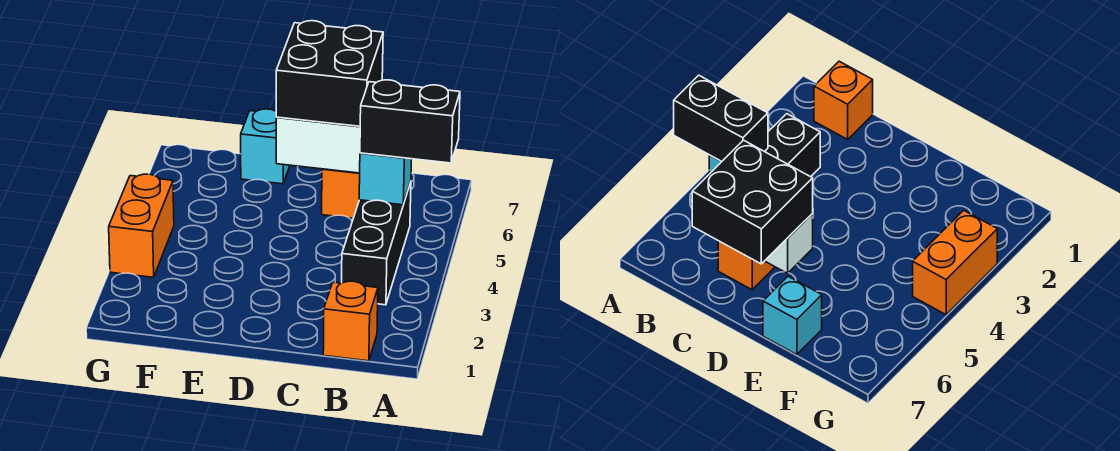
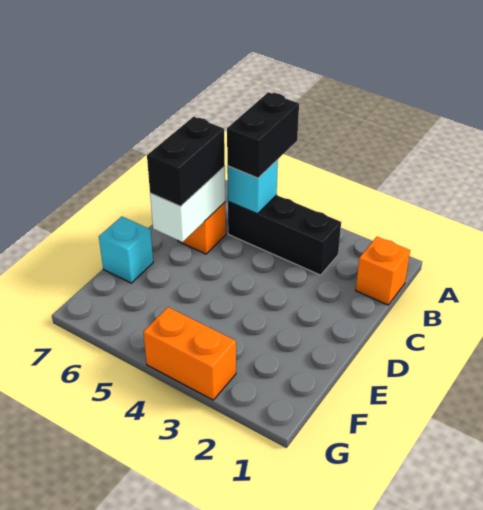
black brick C6:D7 level 3 -> black brick C6:D6 level 3

